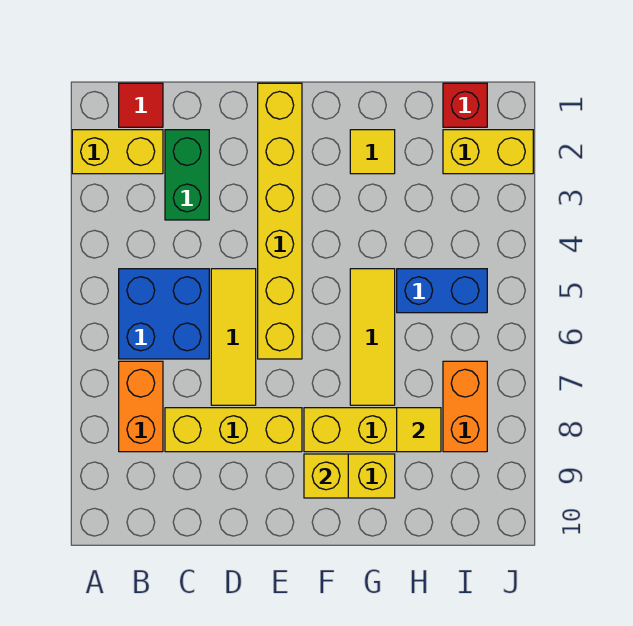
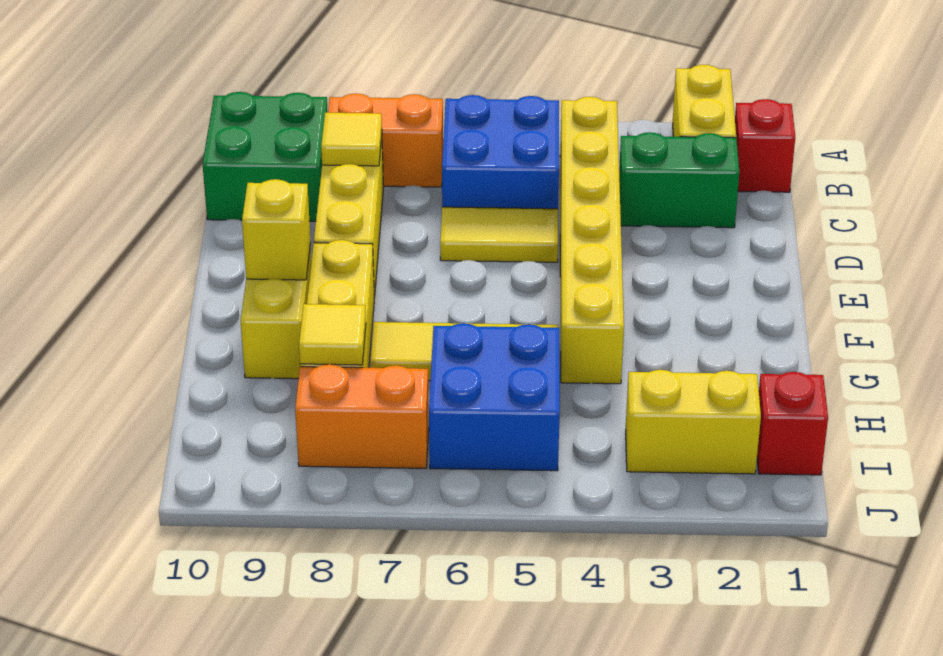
red tile B1 level 1 -> red brick B1 level 1
none -> green brick B9:C10 level 1
yellow tile D5:D7 level 1 -> yellow tile D5:D6 level 1
yellow brick E1:E6 level 1 -> yellow brick B4:G4 level 1
yellow tile G2 level 1 -> yellow tile C8 level 2
blue brick H5:I5 level 1 -> blue brick H5:I6 level 1
yellow brick I2:J2 level 1 -> yellow brick I2:I3 level 1

